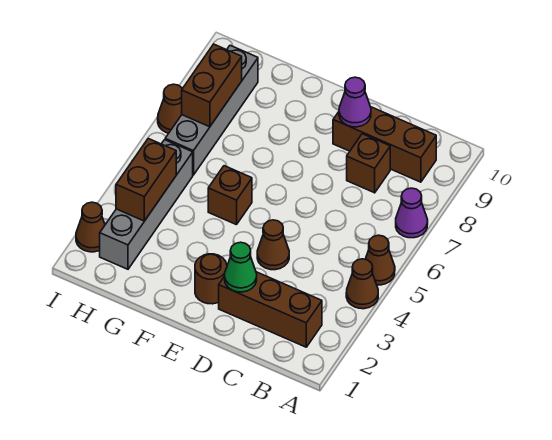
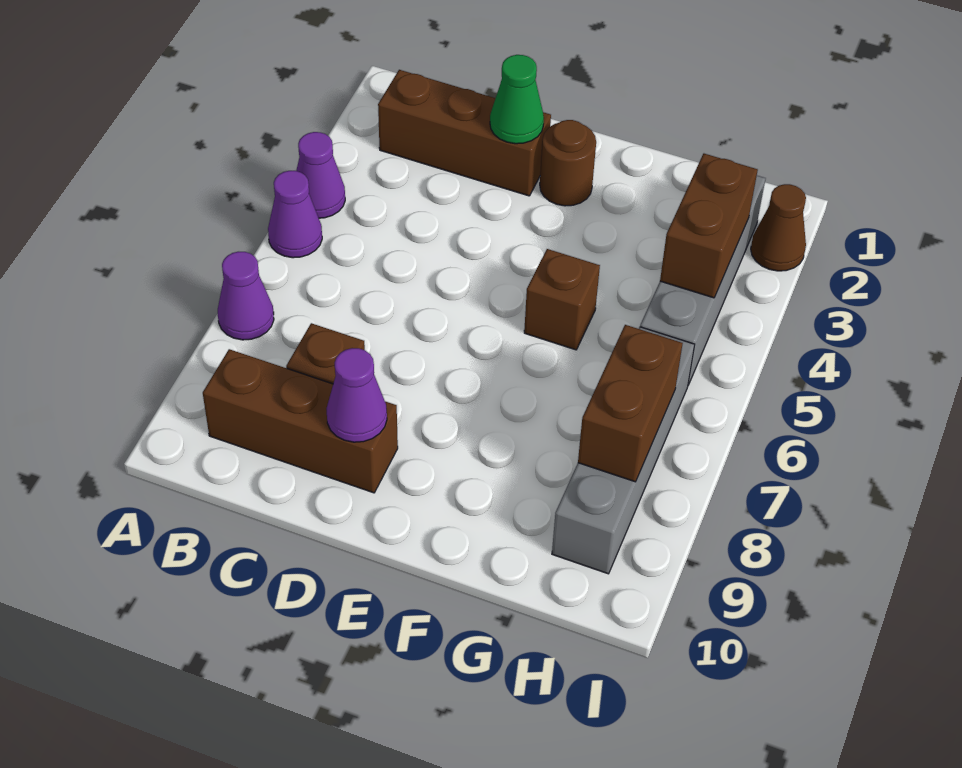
brown cone A4 level 1 -> purple cone A4 level 1
brown cone A5 level 1 -> purple cone A5 level 1
brown cone D4 level 1 -> none
brown cone I7 level 1 -> none

